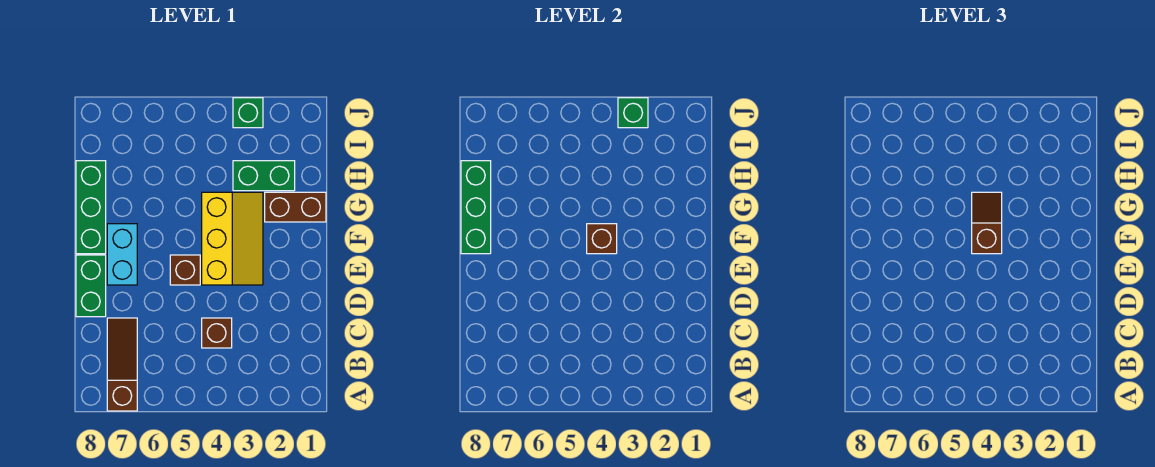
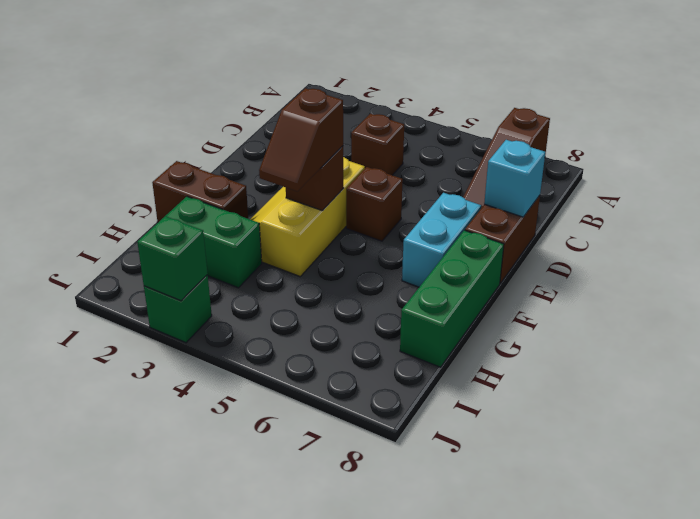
green brick D8:E8 level 1 -> brown brick D8:E8 level 1
none -> cyan brick D8 level 2
green brick F8:H8 level 2 -> none

